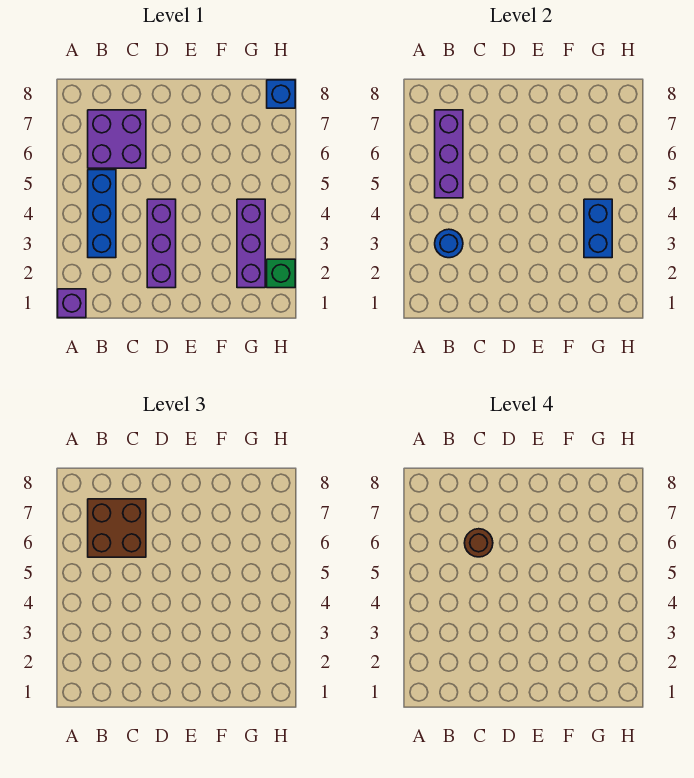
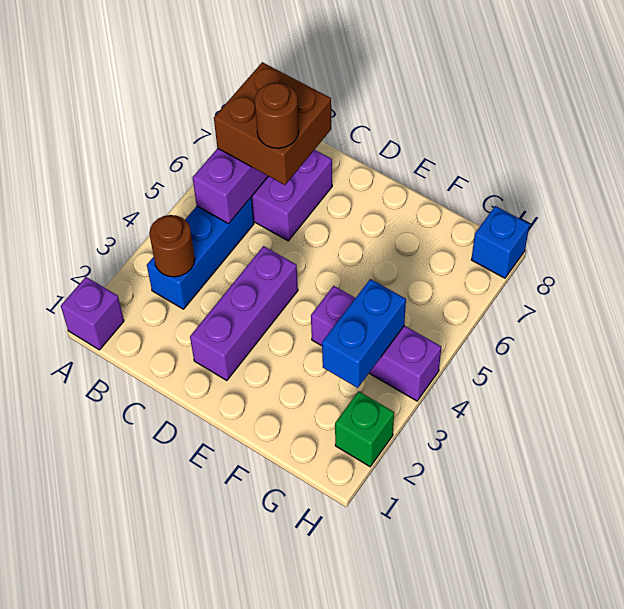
blue round brick B3 level 2 -> brown round brick B3 level 2
purple brick G2:G4 level 1 -> purple brick F4:H4 level 1

